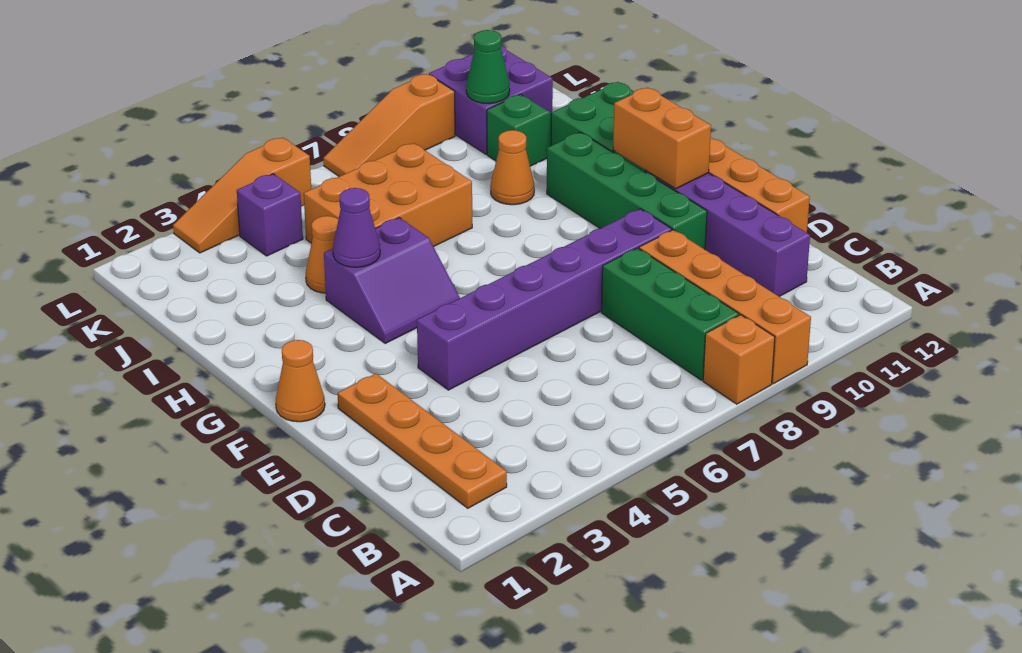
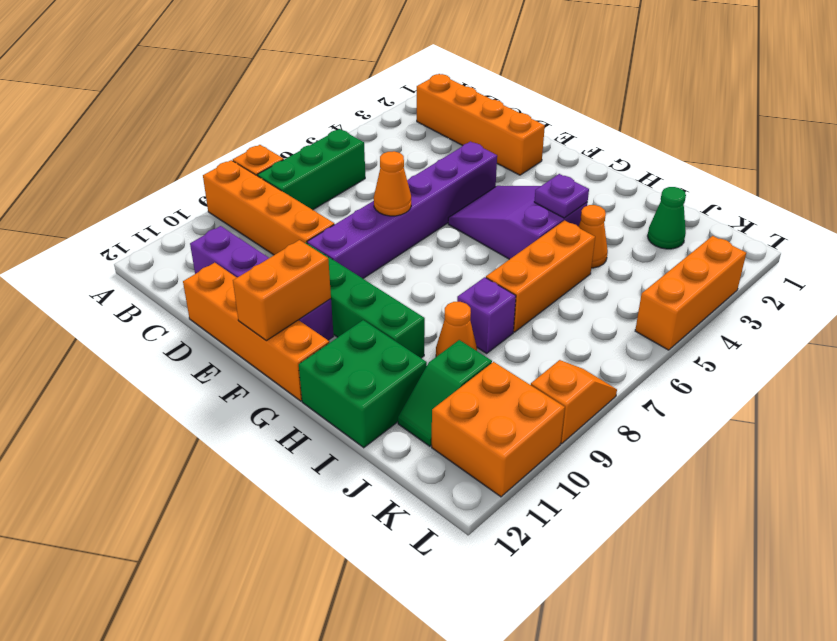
orange plate B2:E2 level 1 -> orange brick B2:E2 level 1
green brick B8:D8 level 1 -> green brick B6:B8 level 1
orange cone F1 level 1 -> orange cone E7 level 2
orange brick F11:G11 level 2 -> orange brick F11:F12 level 2
purple slope G4:H5 level 1 top H -> purple slope F4:H5 level 1 top H
purple cone H4 level 2 -> purple plate H4 level 2
orange brick I5:J7 level 1 -> orange brick I5:I7 level 1
purple brick K4 level 1 -> purple brick I8 level 1
purple brick K10:L11 level 1 -> orange brick K10:L11 level 1
green cone K10 level 2 -> green cone J2 level 1
orange slope L3:L5 level 1 top 5 -> orange brick L3:L5 level 1
orange slope L7:L9 level 1 top 9 -> orange slope L8:L9 level 1 top 9

